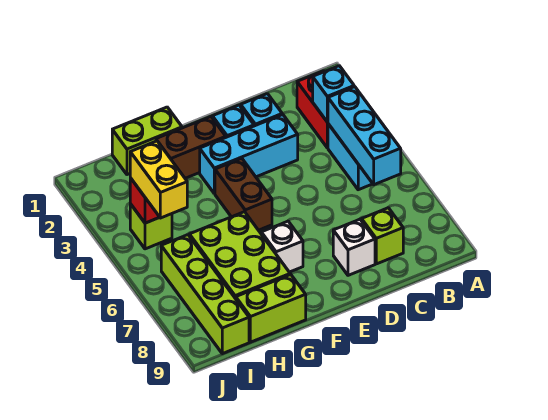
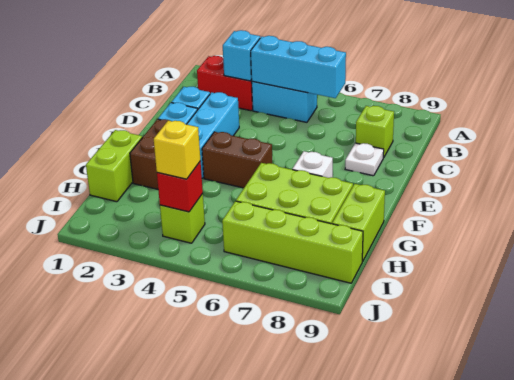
white brick D8 level 1 -> white plate D8 level 1
yellow brick I4:I5 level 3 -> yellow brick I4 level 3

